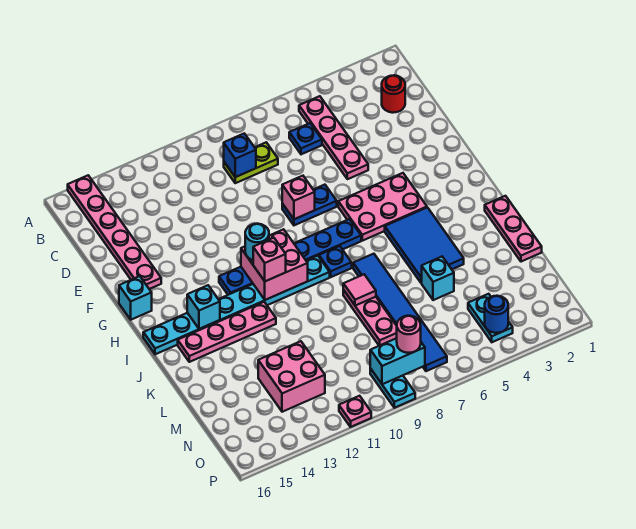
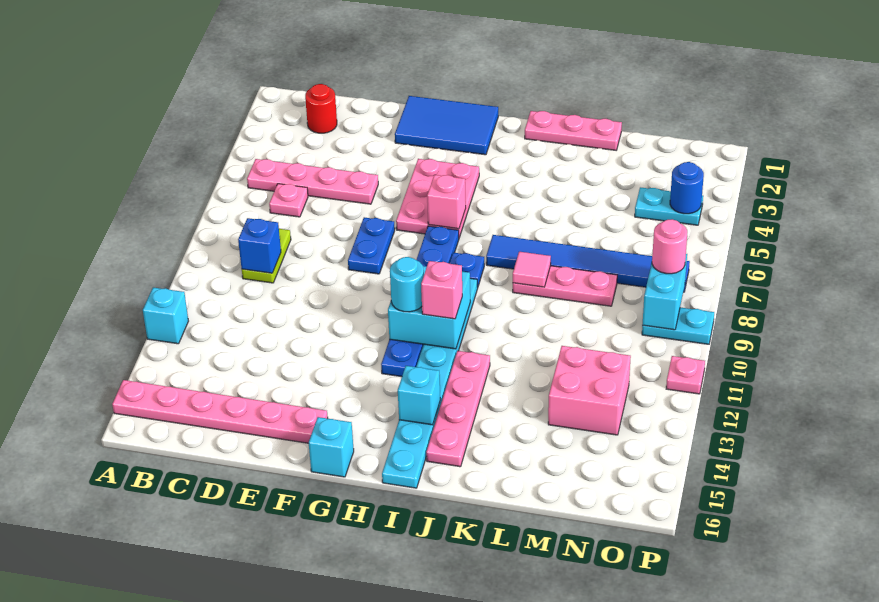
blue plate C6 level 1 -> pink plate C6 level 1
pink brick F8 level 2 -> pink brick H6 level 2
pink brick H10:I11 level 2 -> cyan brick H10:I11 level 2
blue tile I4:K5 level 1 -> blue tile F1:H2 level 1
cyan brick L5 level 1 -> cyan brick A12 level 1

